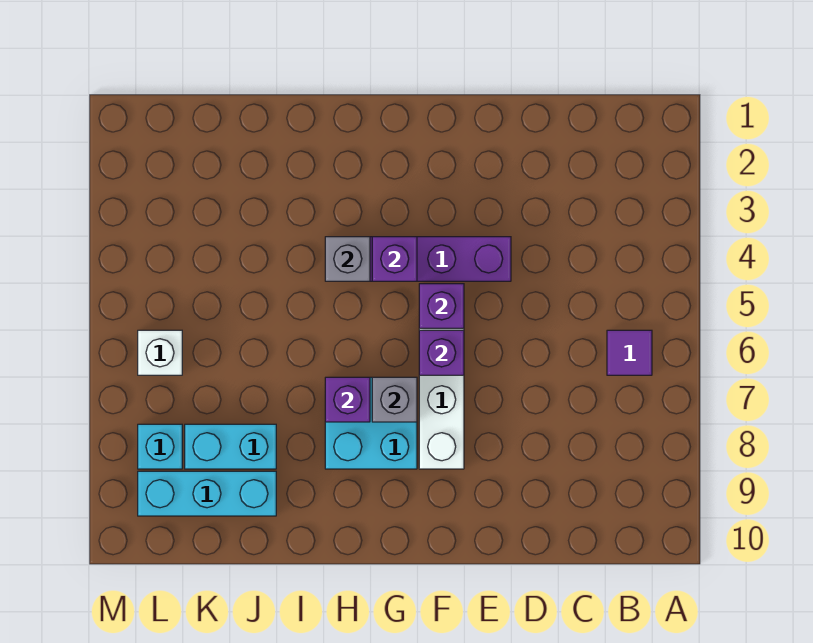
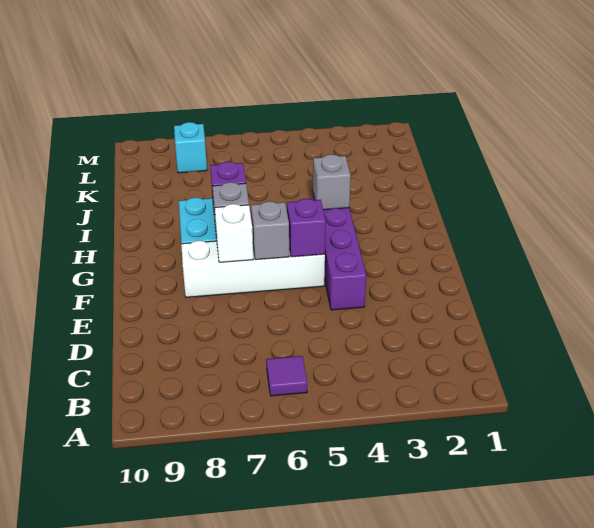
purple brick F6 level 2 -> grey brick F6 level 2
purple brick G4 level 2 -> none
cyan brick J8:K8 level 1 -> none
cyan brick J9:L9 level 1 -> none
white brick L6 level 1 -> white brick F7 level 2

